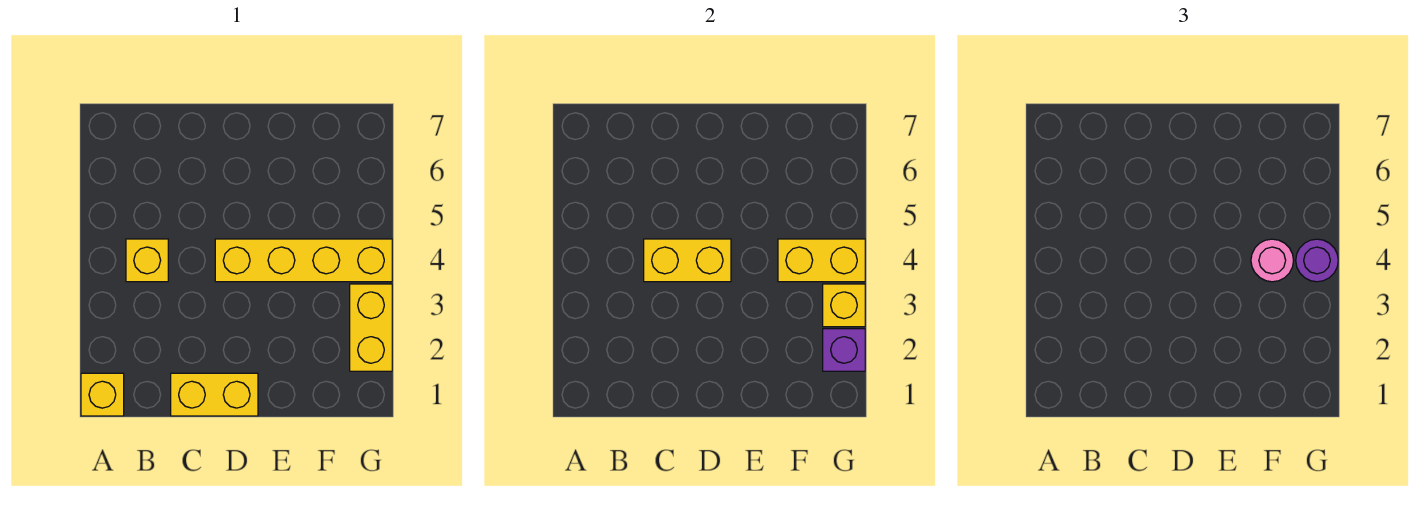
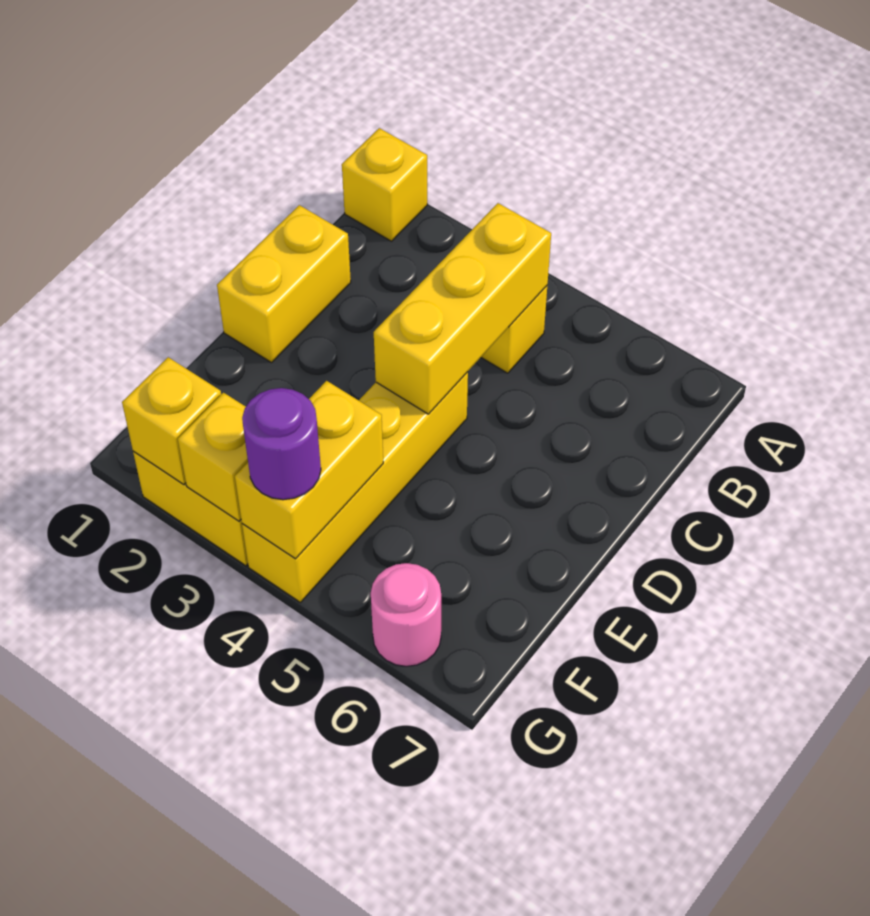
yellow brick C4:D4 level 2 -> yellow brick B4:D4 level 2
pink round brick F4 level 3 -> pink round brick G6 level 1
purple brick G2 level 2 -> yellow brick G2 level 2

